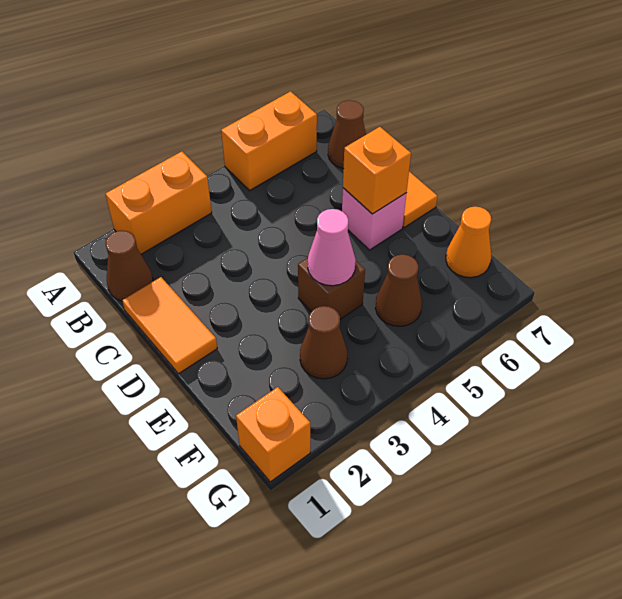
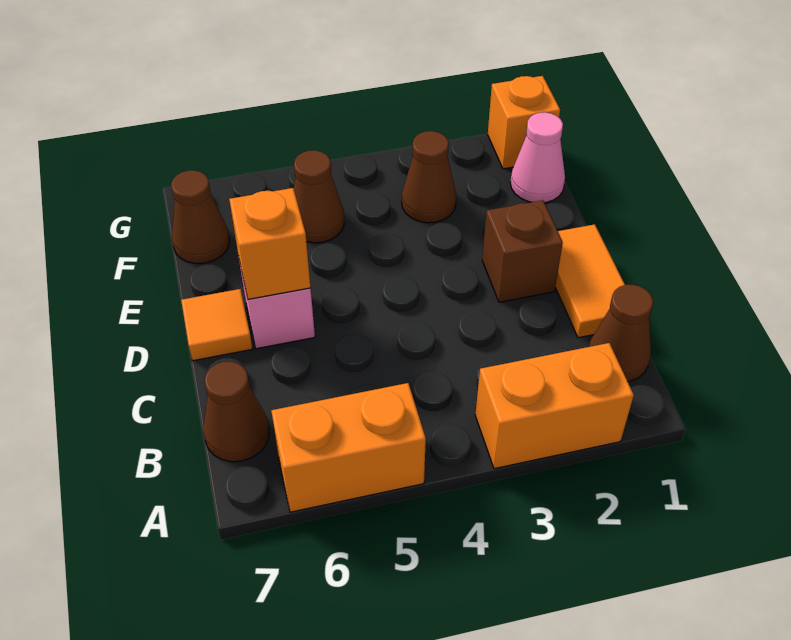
brown brick E4 level 1 -> brown brick D2 level 1
pink cone E4 level 2 -> pink cone F1 level 1
orange cone F7 level 1 -> brown cone F7 level 1

